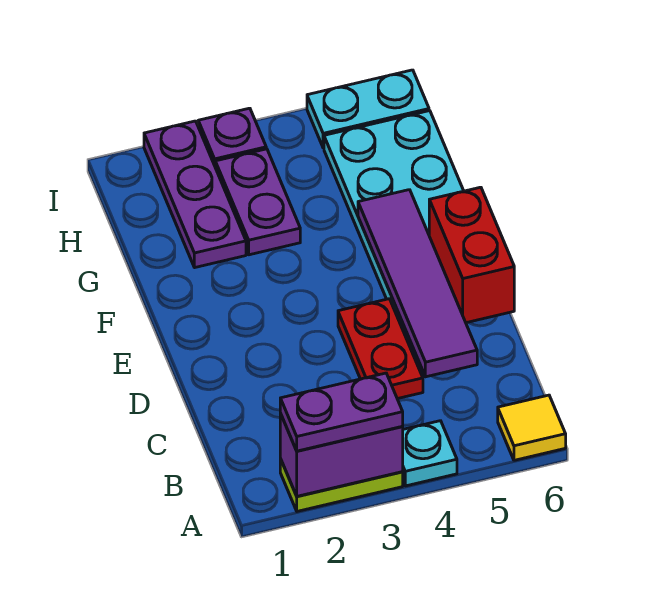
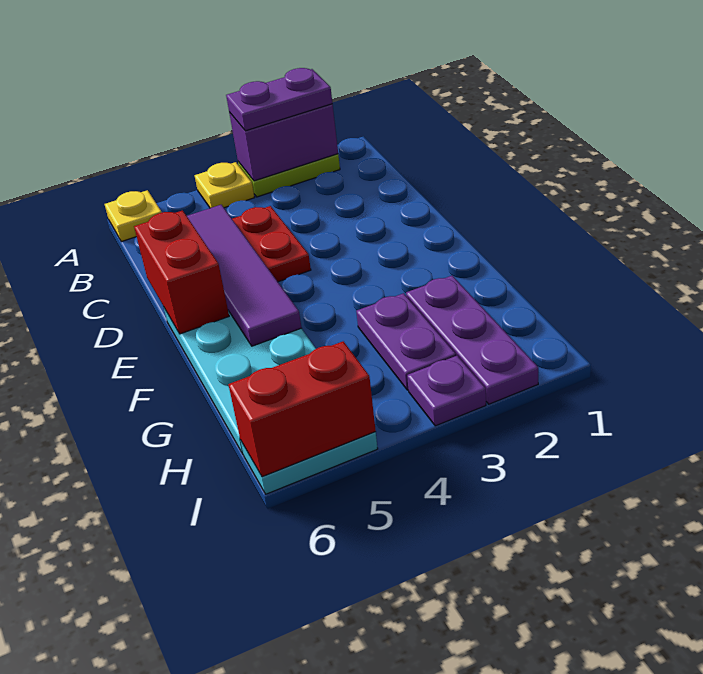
cyan plate A4 level 1 -> yellow plate A4 level 1
yellow tile A6 level 1 -> yellow plate A6 level 1
none -> red brick I5:I6 level 2

